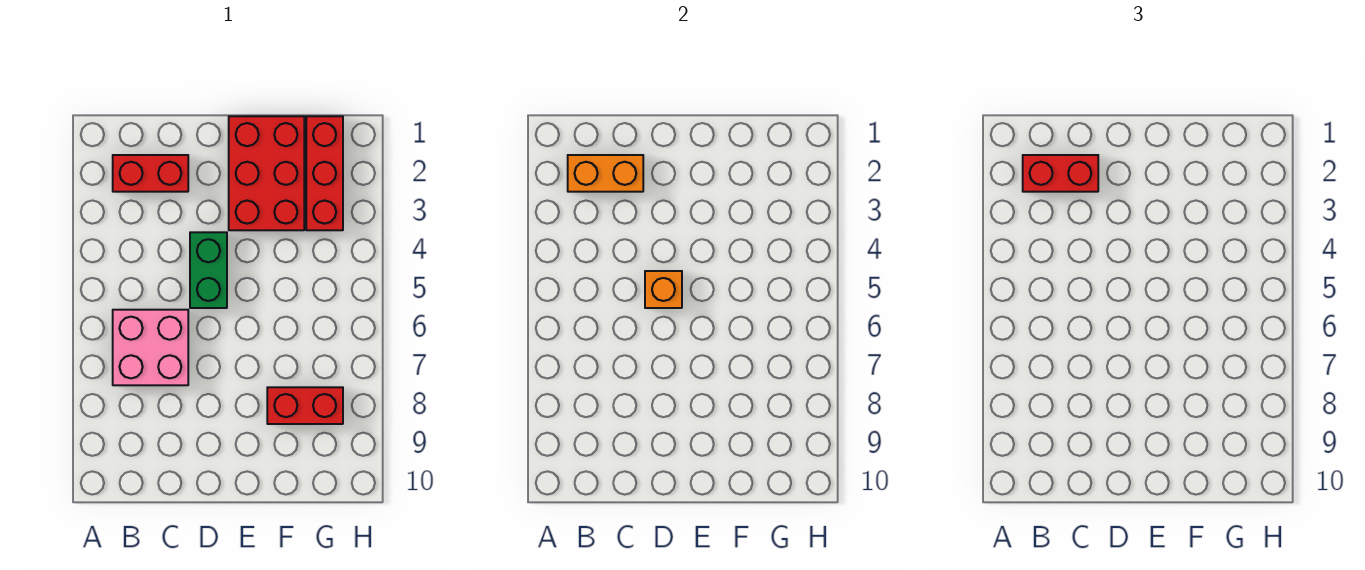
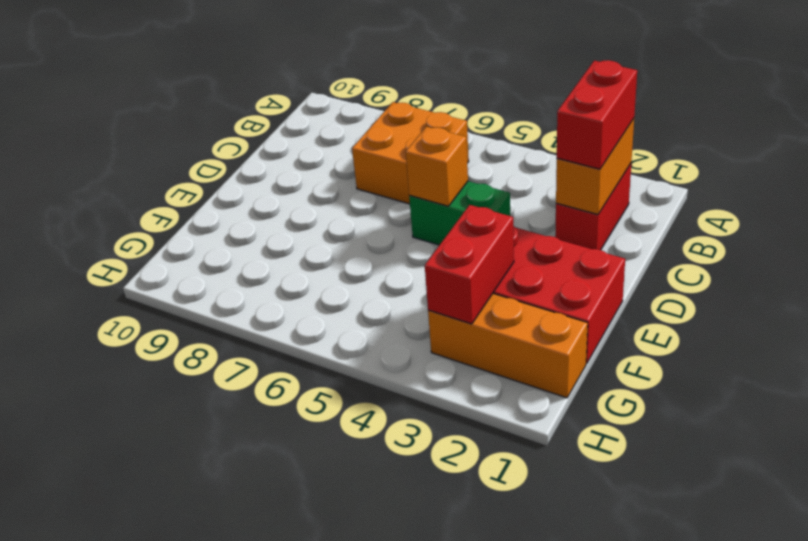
pink brick B6:C7 level 1 -> orange brick B6:C7 level 1
red brick F8:G8 level 1 -> red brick F3:G3 level 2
red brick G1:G3 level 1 -> orange brick G1:G3 level 1

